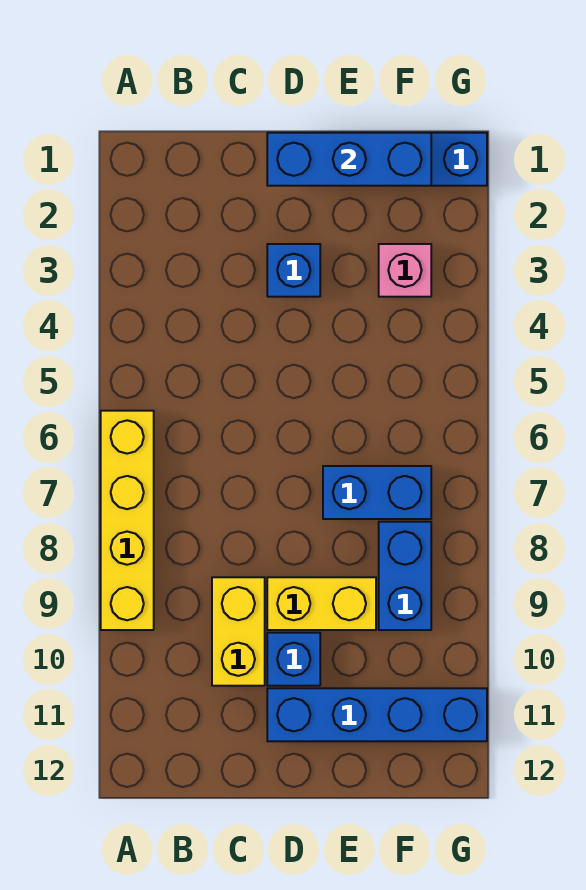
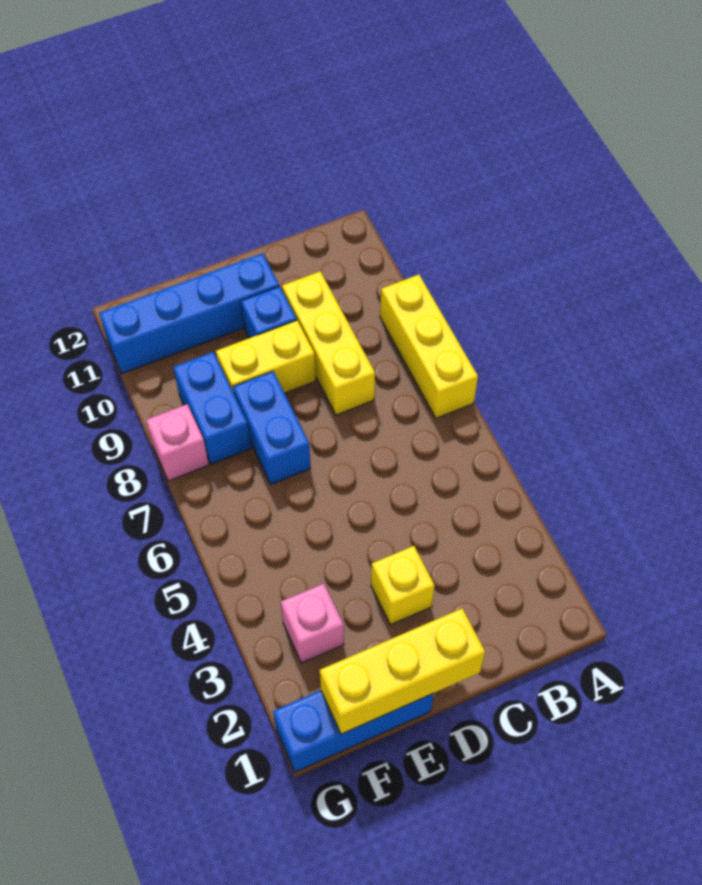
yellow brick A6:A9 level 1 -> yellow brick A7:A9 level 1
yellow brick C9:C10 level 1 -> yellow brick C8:C10 level 1
blue brick D1:F1 level 2 -> yellow brick D1:F1 level 2
blue brick D3 level 1 -> yellow brick D3 level 1
blue brick E7:F7 level 1 -> blue brick E7:E8 level 1
none -> pink brick G8 level 1

